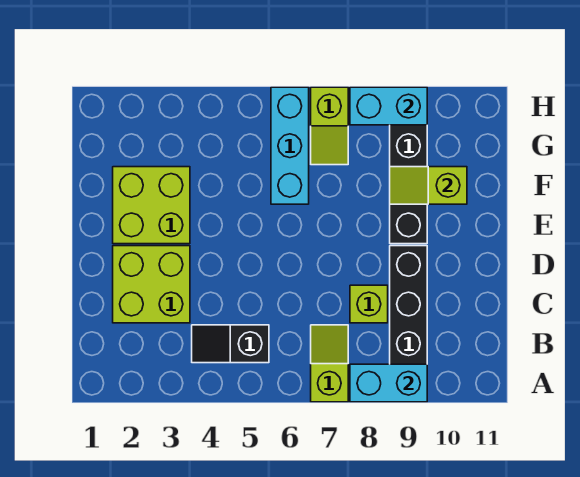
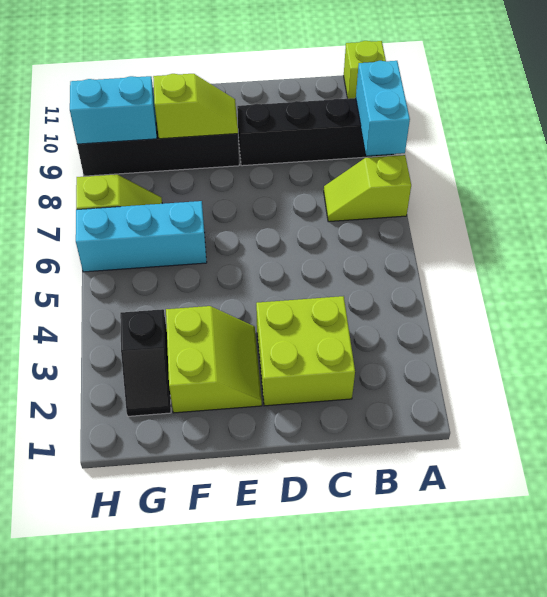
black slope B4:B5 level 1 top 5 -> black slope G2:G3 level 1 top 3
lime brick C8 level 1 -> lime brick A11 level 1
lime brick E2:F3 level 1 -> lime slope E2:F3 level 1 top F
lime slope F9:F10 level 2 top 10 -> lime slope E9:F9 level 2 top F
cyan brick H8:H9 level 2 -> cyan brick G9:H9 level 2

